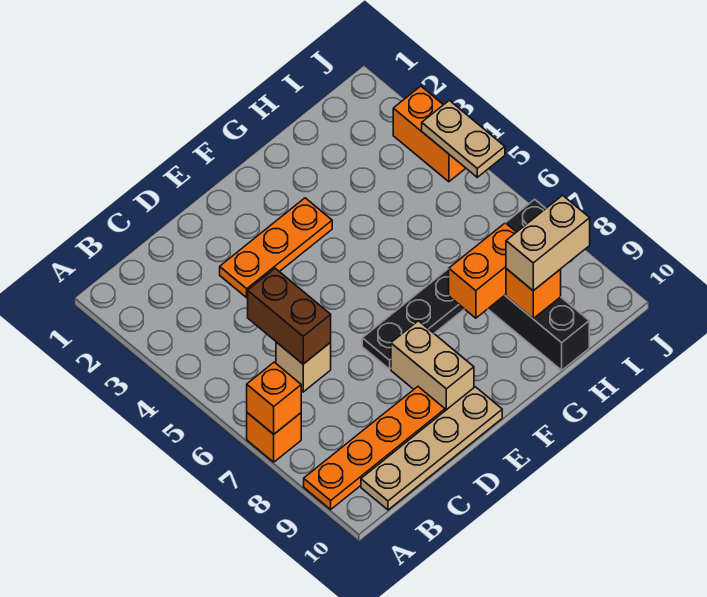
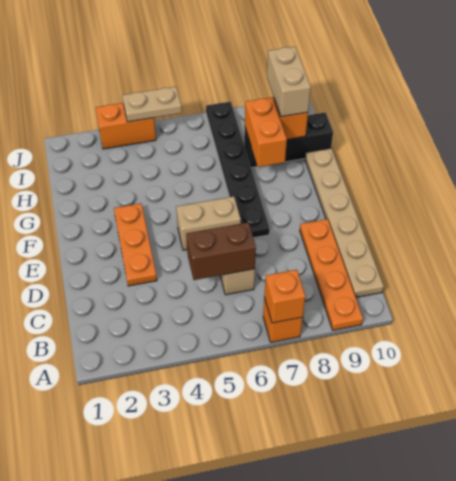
tan plate B10:E10 level 1 -> tan plate B10:G10 level 1
tan brick E8:E9 level 1 -> tan brick E5:E6 level 1

